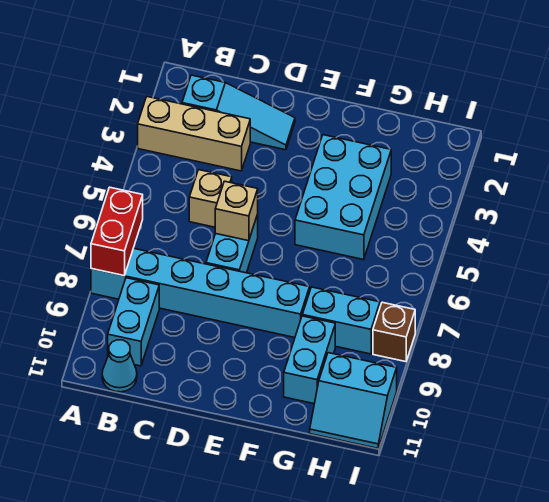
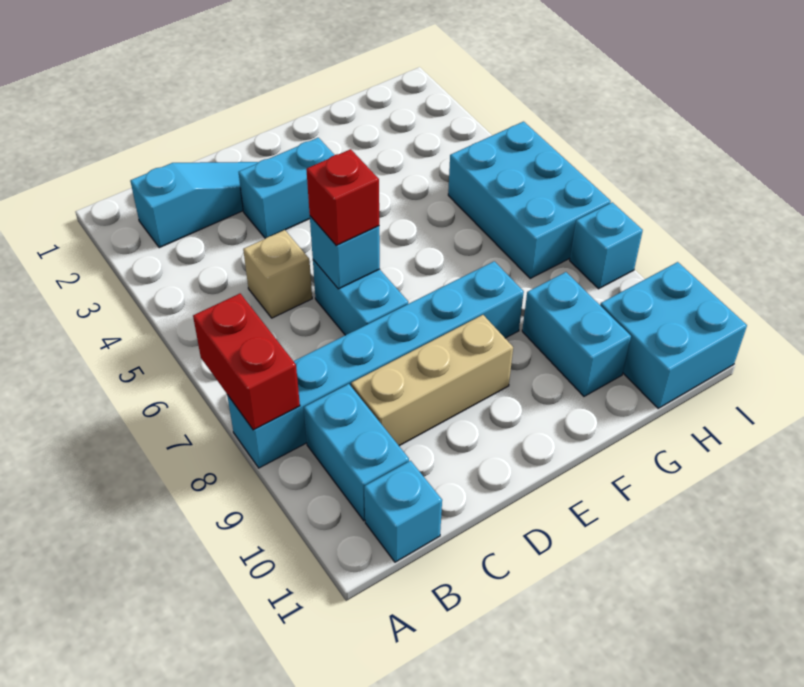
tan brick A3:C3 level 1 -> tan brick C9:E9 level 1
cyan cone B11 level 1 -> cyan brick B11 level 1
tan brick D6 level 2 -> cyan brick D6 level 2
none -> red brick D6 level 3
cyan brick F3:G5 level 1 -> cyan brick H5:I7 level 1
cyan brick G8:H8 level 1 -> cyan brick D3:E3 level 1
cyan slope H10:I11 level 1 top 10 -> cyan brick H10:I11 level 1
brown brick I8 level 1 -> cyan brick I8 level 1

